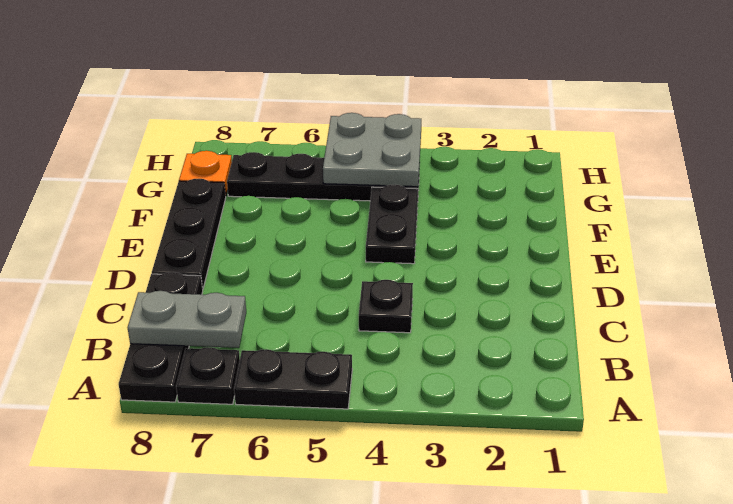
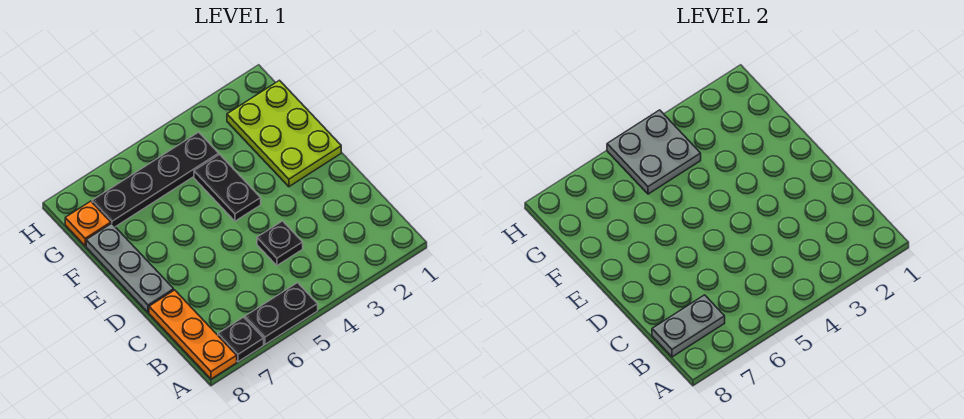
black plate A8:C8 level 1 -> orange plate A8:C8 level 1
black plate D8:F8 level 1 -> grey plate D8:F8 level 1
none -> lime plate E1:G2 level 1

